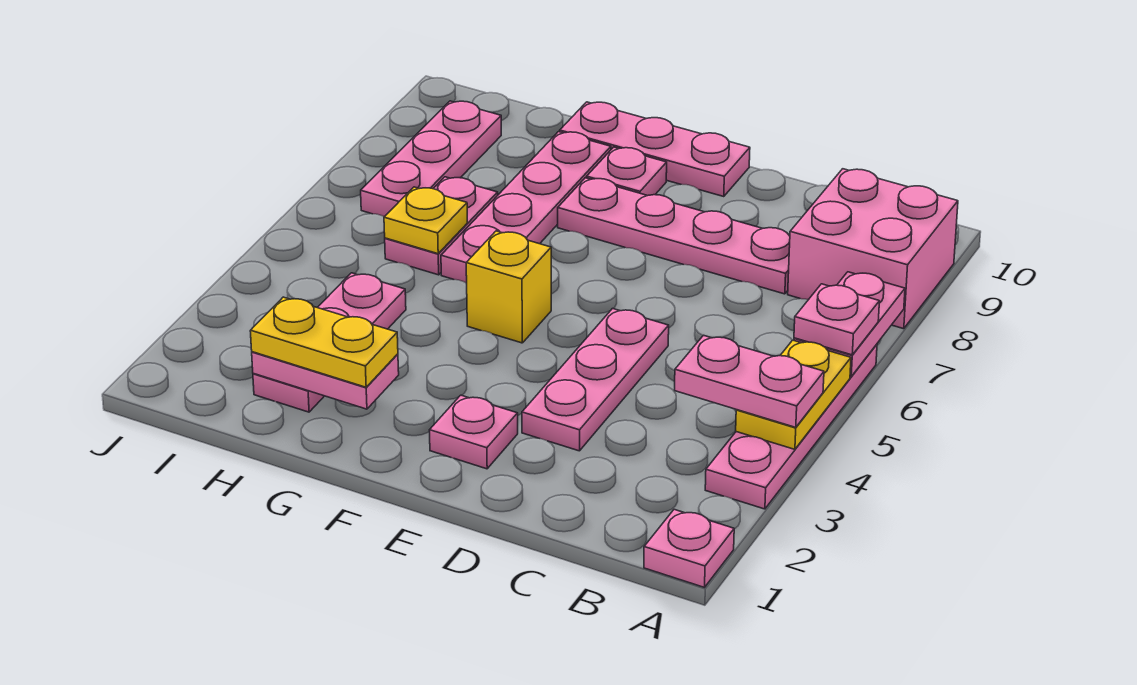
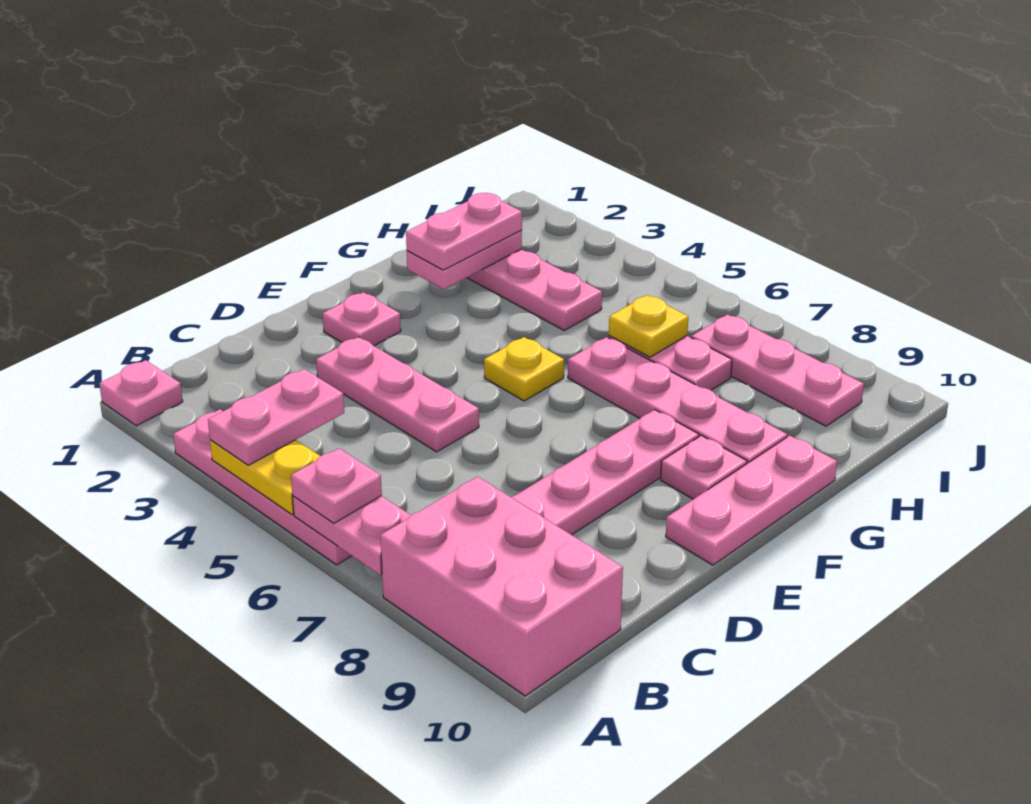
pink brick A8:B9 level 1 -> pink brick A8:B10 level 1
yellow brick F5 level 1 -> yellow plate F5 level 1
yellow plate G2:H2 level 3 -> pink plate G2:H2 level 3

